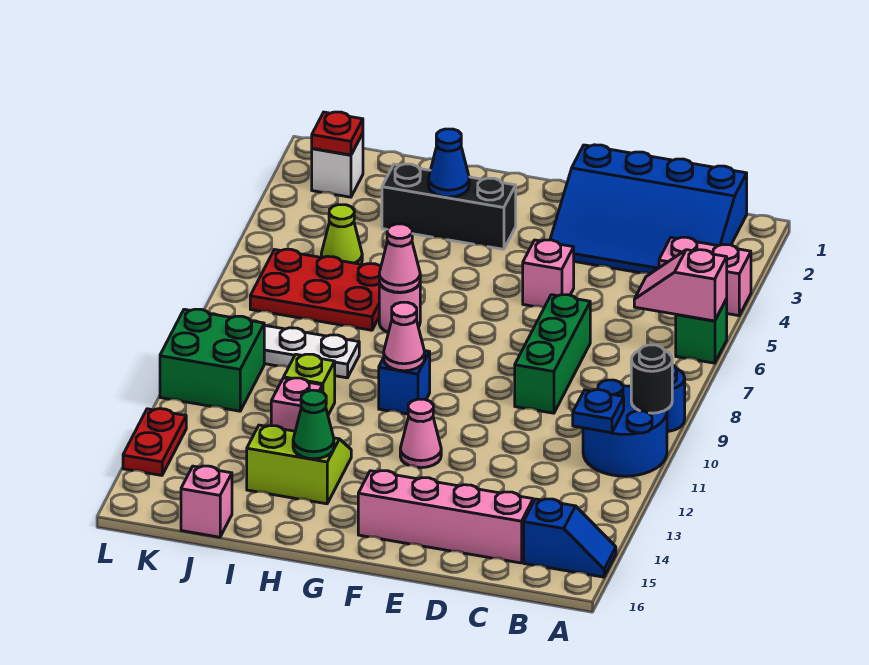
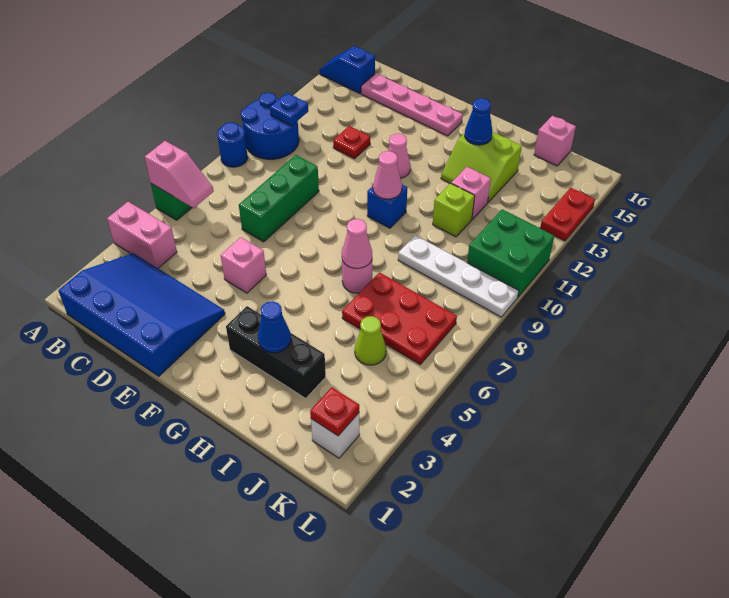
black round brick A10 level 2 -> none
pink brick C15:F15 level 1 -> pink plate C15:F15 level 1
none -> red plate D12 level 1
green cone H14 level 2 -> blue cone H14 level 2

